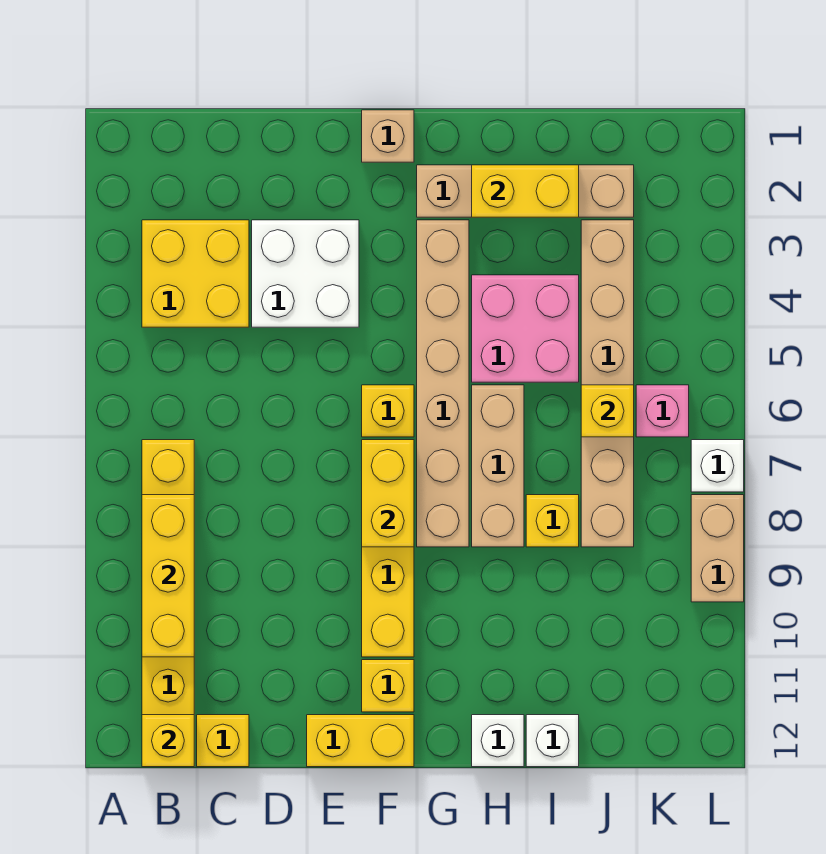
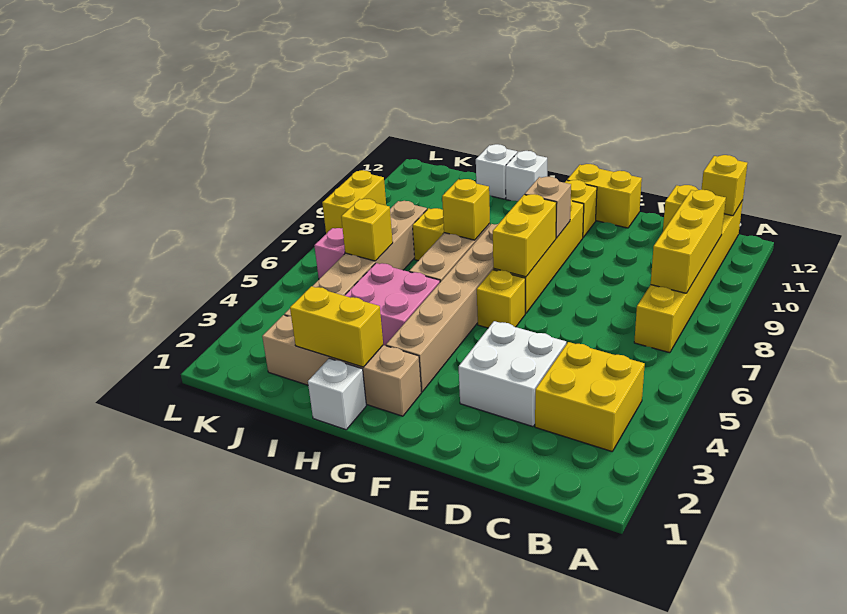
tan brick F1 level 1 -> tan brick F9 level 2
none -> yellow brick H8 level 2
white brick L7 level 1 -> white brick H1 level 1
tan brick L8:L9 level 1 -> yellow brick L8:L9 level 1

